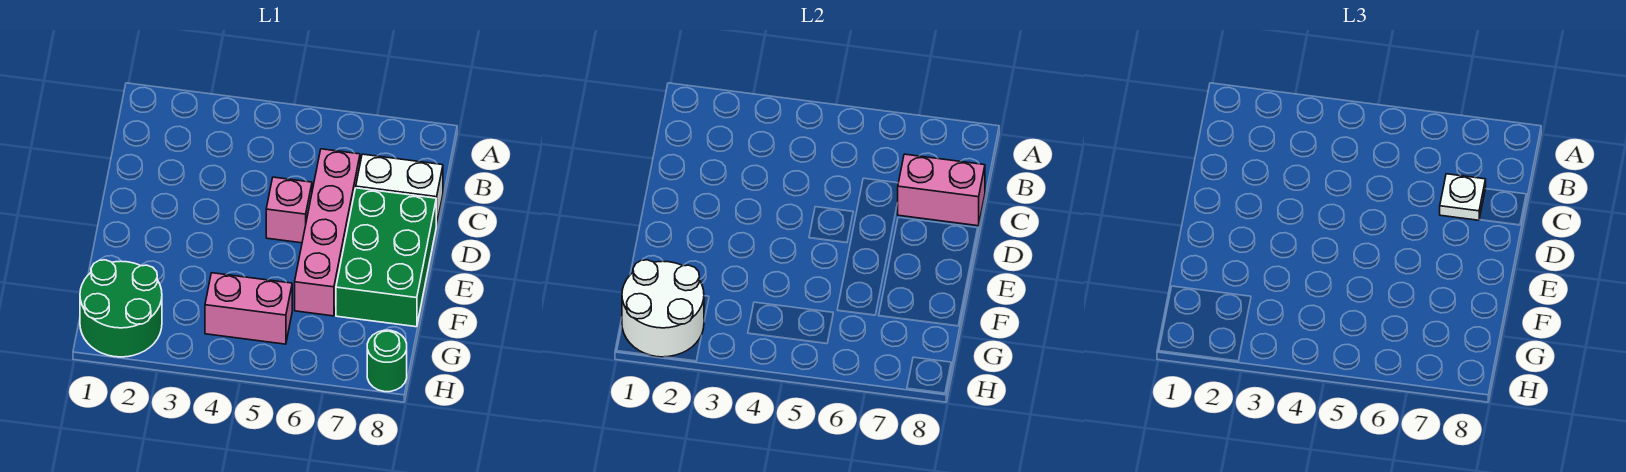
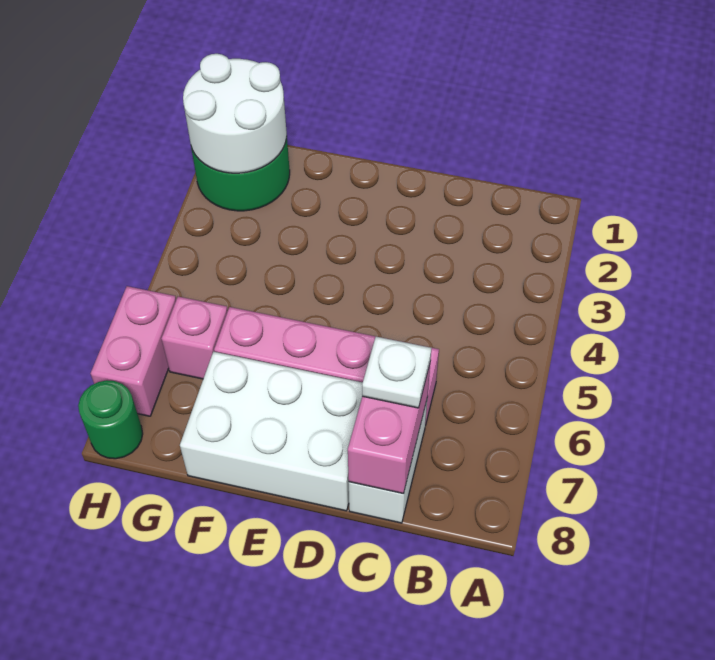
pink brick D5 level 1 -> pink brick G6 level 1
green brick D7:F8 level 1 -> white brick D7:F8 level 1
pink brick G4:G5 level 1 -> pink brick H6:H7 level 1

